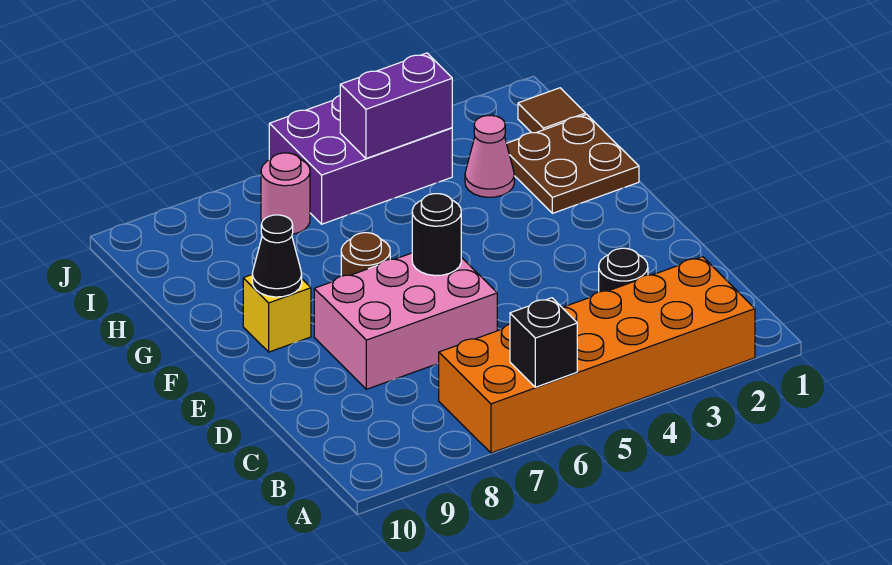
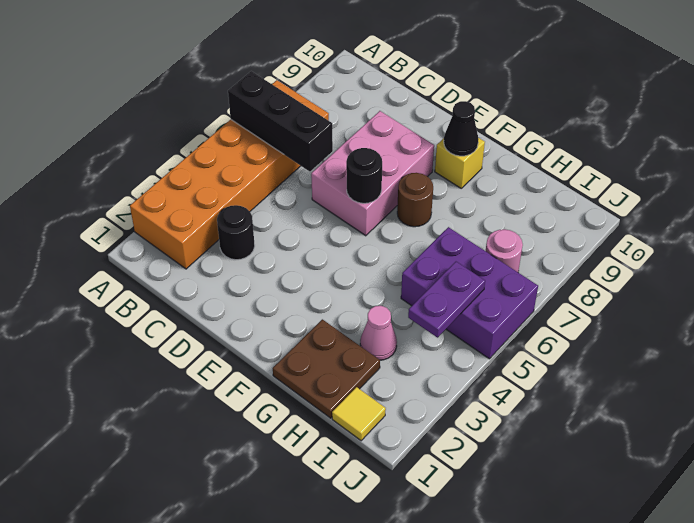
black brick A6 level 2 -> black brick A6:C6 level 2
brown tile I1 level 1 -> yellow tile I1 level 1
purple brick I4:J6 level 1 -> purple brick H5:J6 level 1
purple brick I4:I5 level 2 -> purple plate I4:I5 level 2

